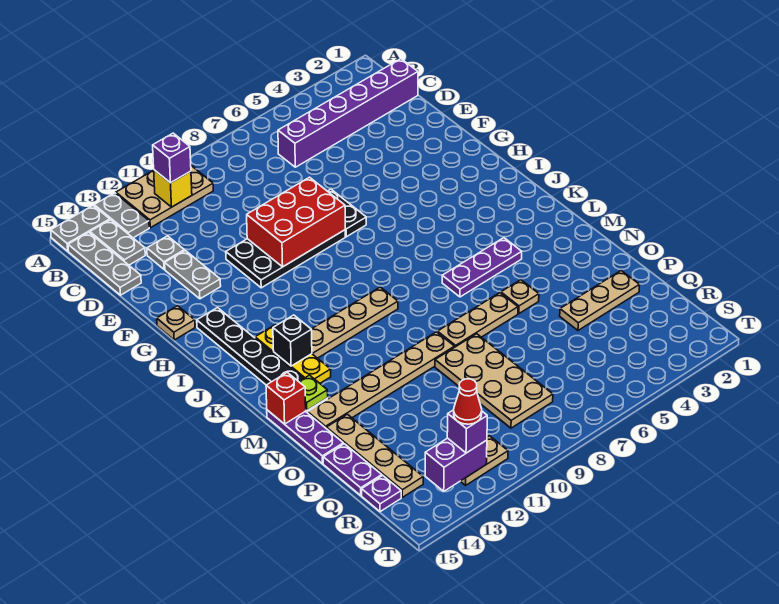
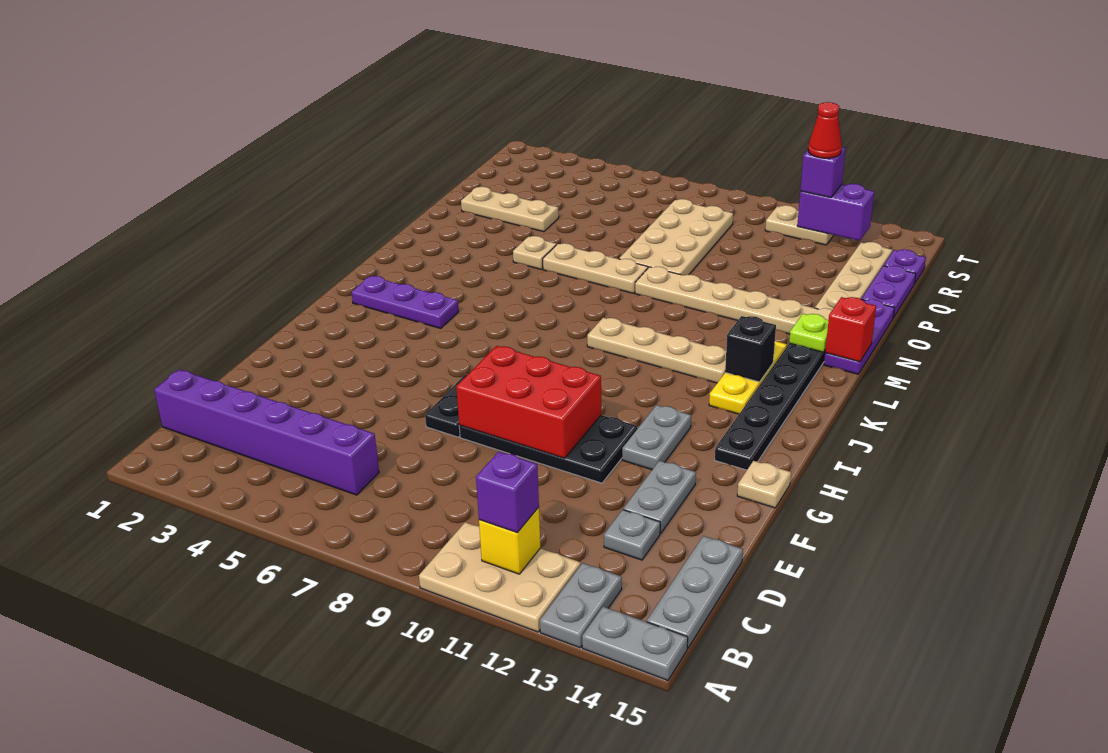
grey plate B14:C14 level 1 -> grey plate G12:H12 level 1
purple plate L4:L6 level 1 -> purple plate J2:J4 level 1

